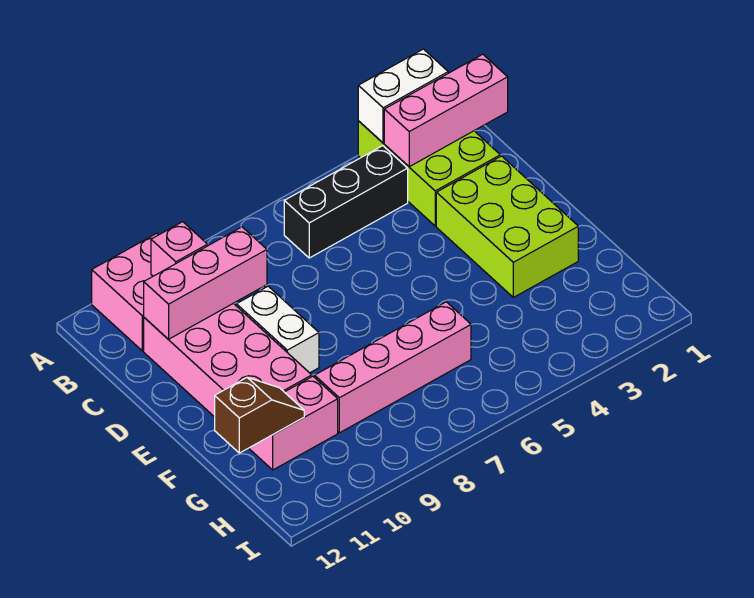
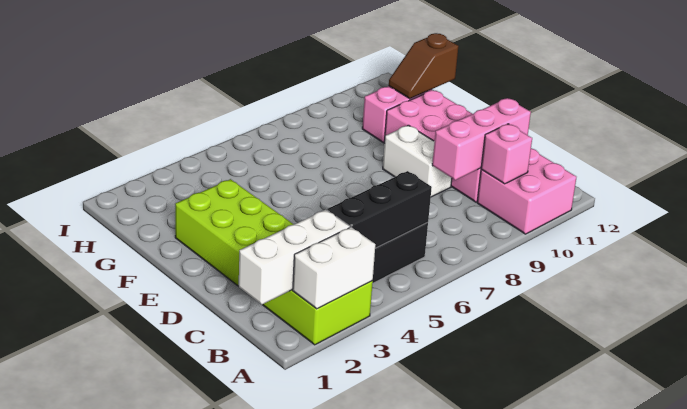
pink brick B1:B3 level 2 -> white brick B1:B3 level 2
none -> black brick B4:B6 level 2
pink brick G6:G9 level 1 -> none

